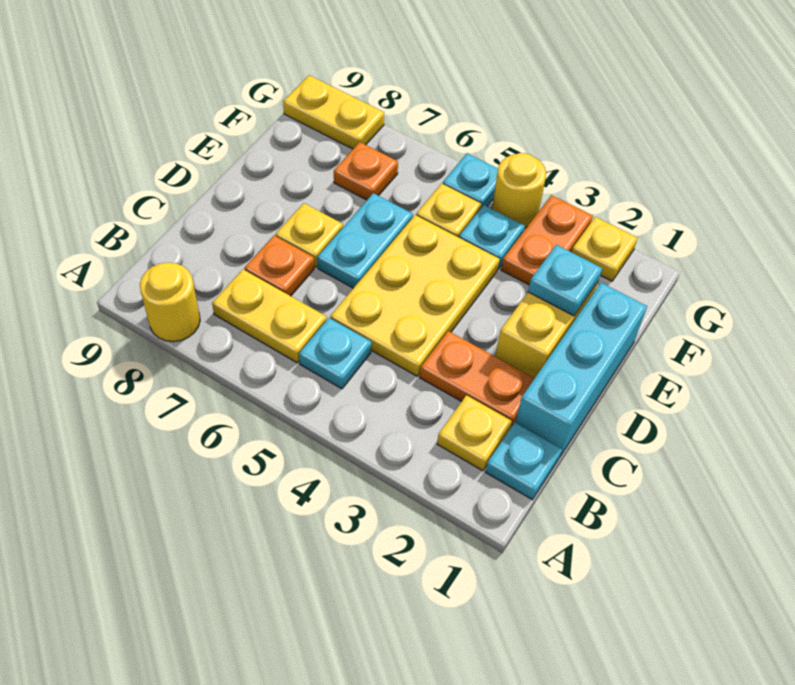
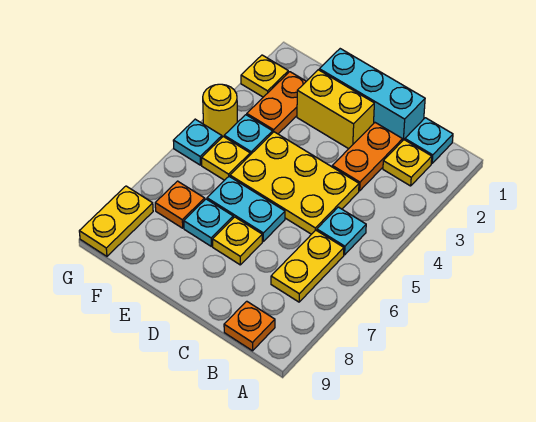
yellow round brick A8 level 1 -> none
orange plate C7 level 1 -> orange plate B9 level 1
cyan plate E2 level 2 -> cyan plate E7 level 1
orange plate F3:G3 level 1 -> orange plate F2:F3 level 1

